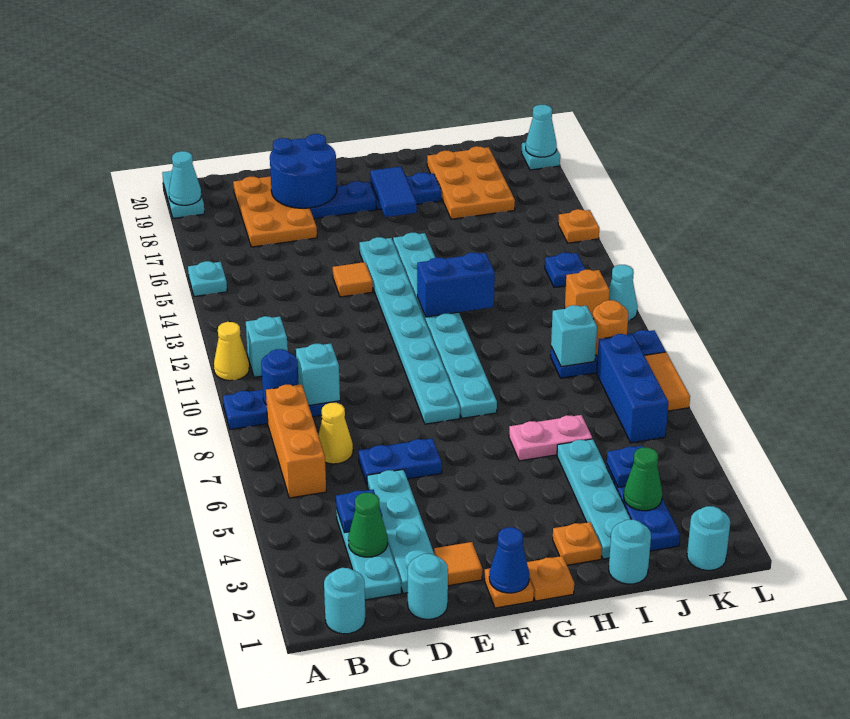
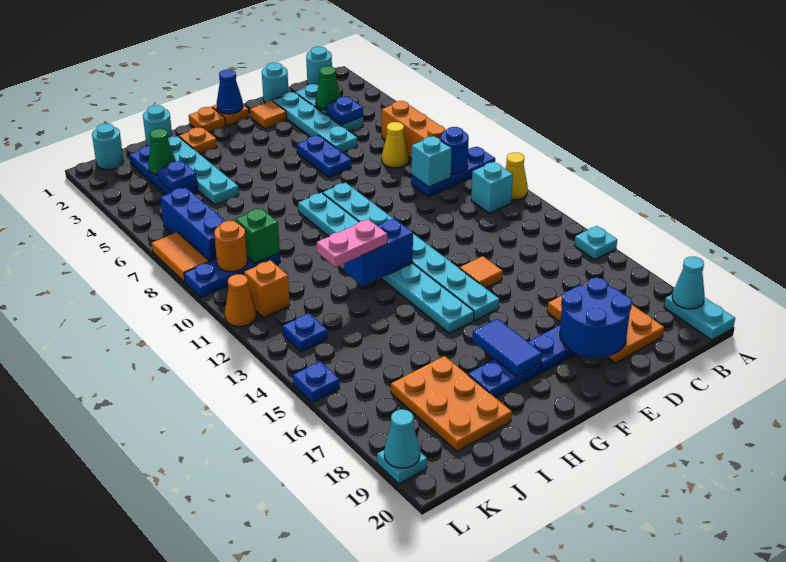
blue plate D6:E6 level 1 -> blue plate E5:E6 level 1
pink plate H6:I6 level 1 -> pink plate H12:I12 level 3
cyan brick J9 level 2 -> green brick J9 level 2
cyan cone L11 level 1 -> orange cone L11 level 1
orange plate L15 level 1 -> blue plate L15 level 1

